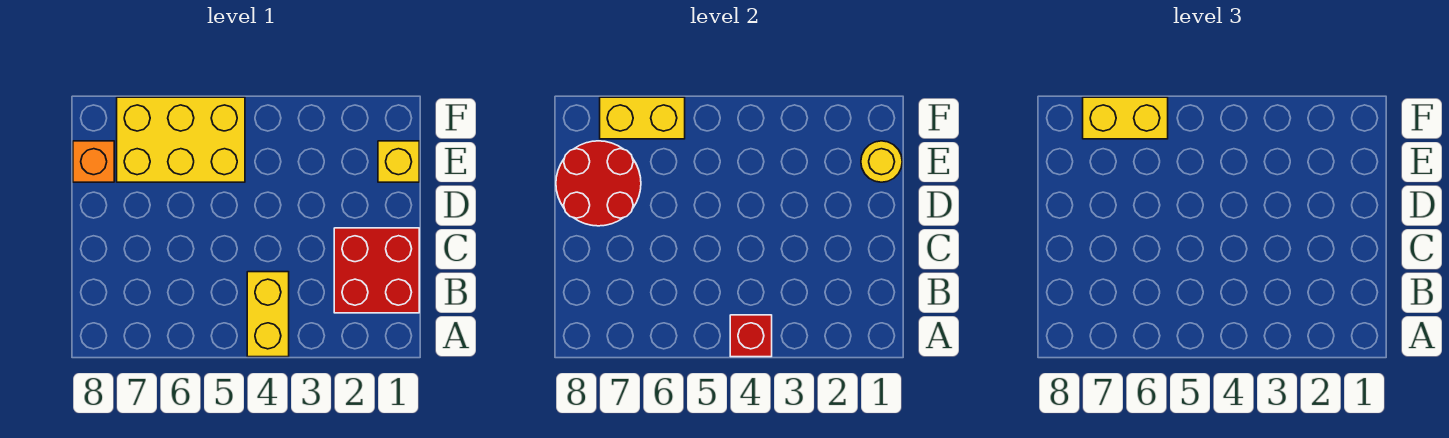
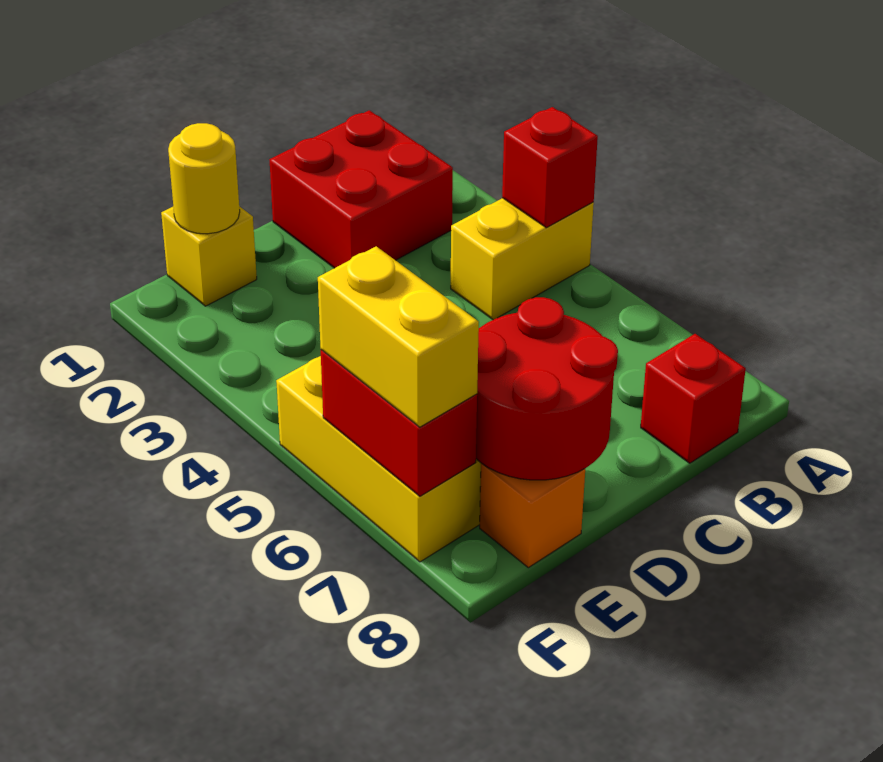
none -> red brick B8 level 1
yellow brick F6:F7 level 2 -> red brick F6:F7 level 2

